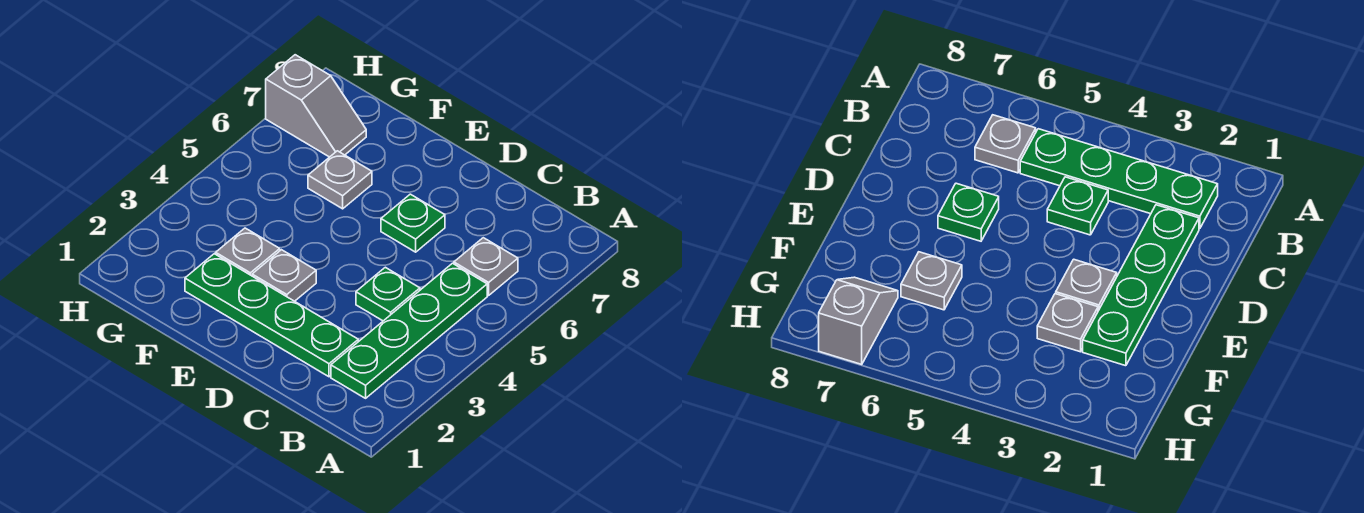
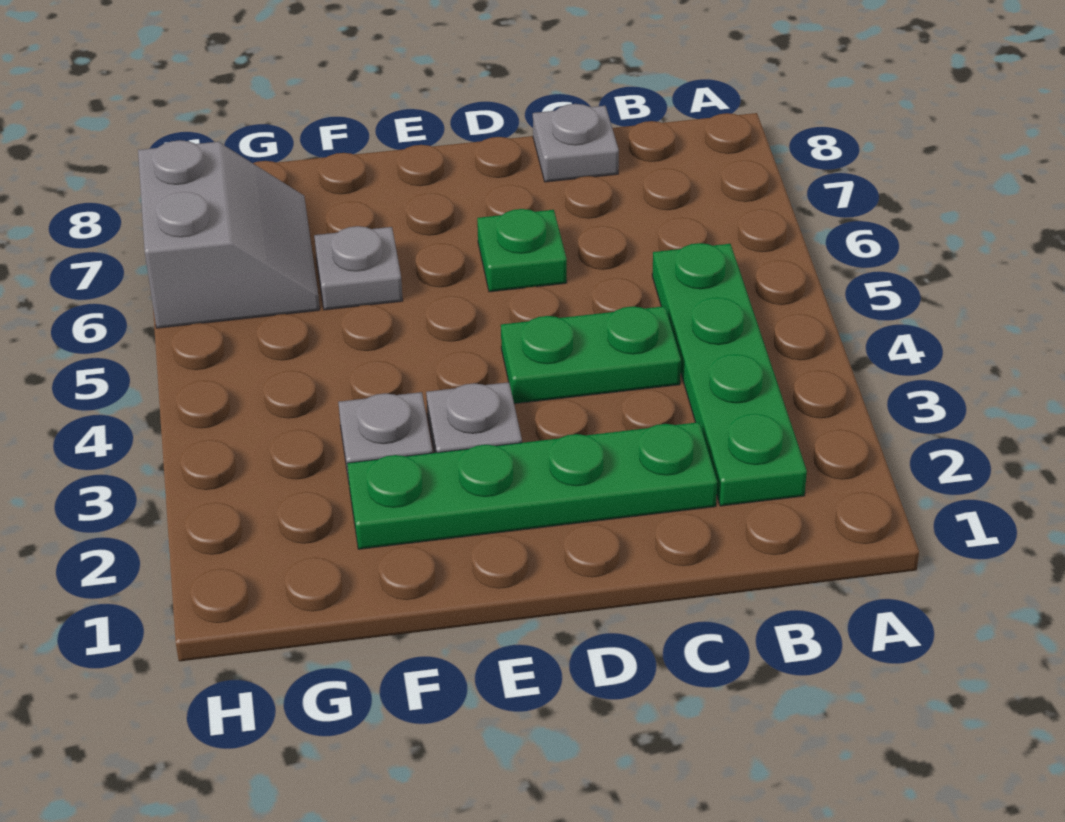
grey plate B6 level 1 -> grey plate C8 level 1
green plate C4 level 1 -> green plate C4:D4 level 1
grey slope G7:H7 level 1 top H -> grey slope G6:H7 level 1 top H

